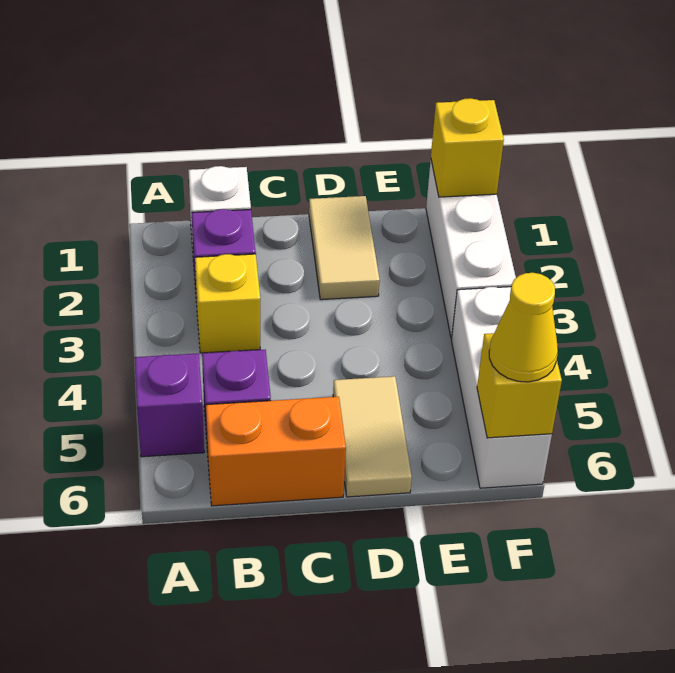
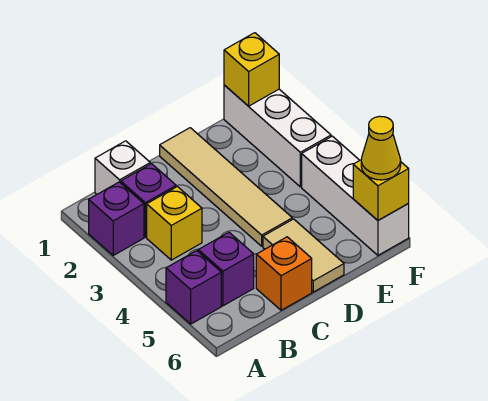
none -> purple brick A2 level 1
orange brick B6:C6 level 1 -> orange brick C6 level 1
tan tile D1:D2 level 1 -> tan tile D1:D4 level 1

